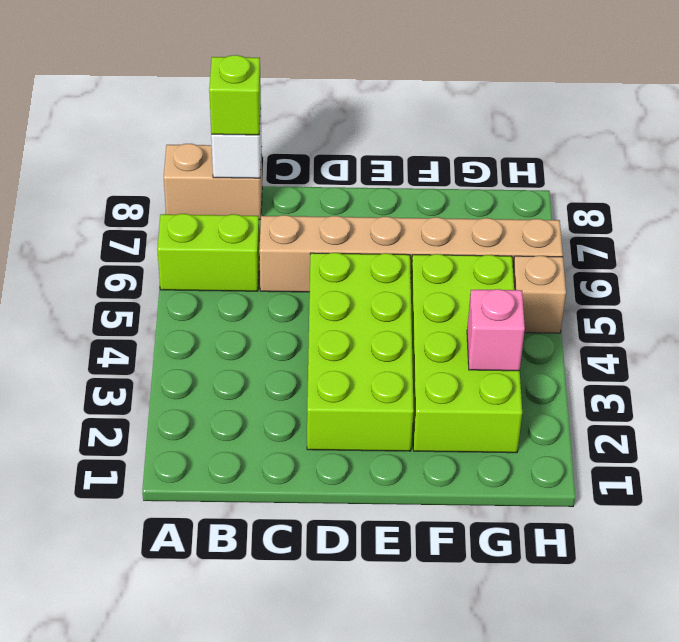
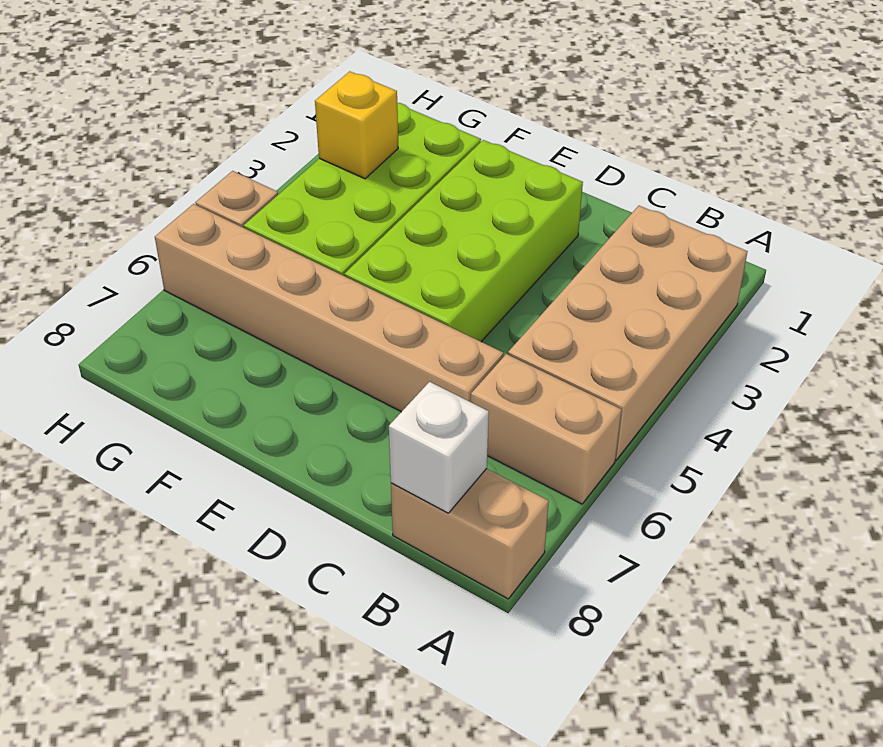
none -> tan brick A2:B5 level 1
lime brick A6:B6 level 1 -> tan brick A6:B6 level 1
lime brick B8 level 3 -> none
pink brick G3 level 2 -> yellow brick G3 level 2

